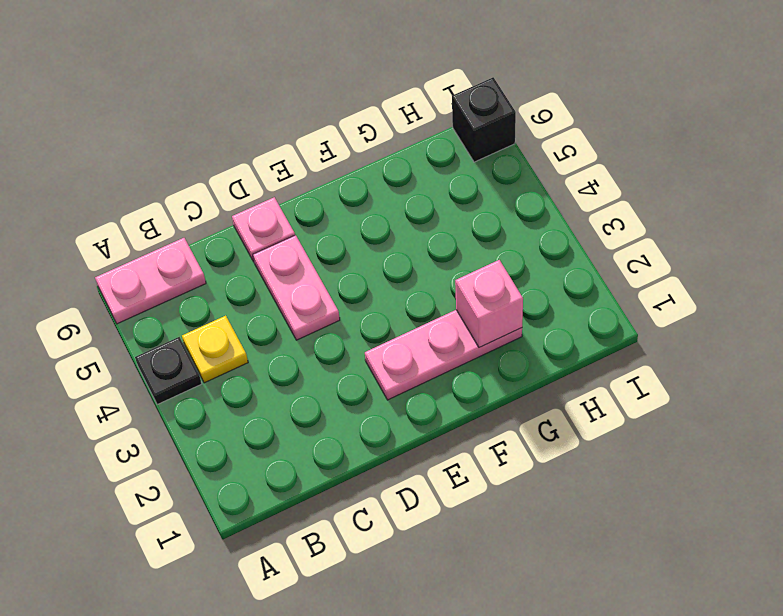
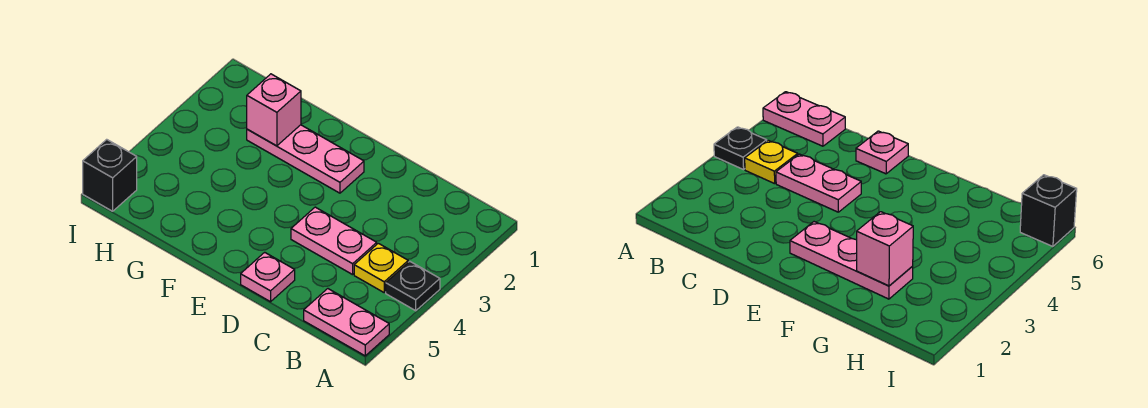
pink plate D4:D5 level 1 -> pink plate C4:D4 level 1

